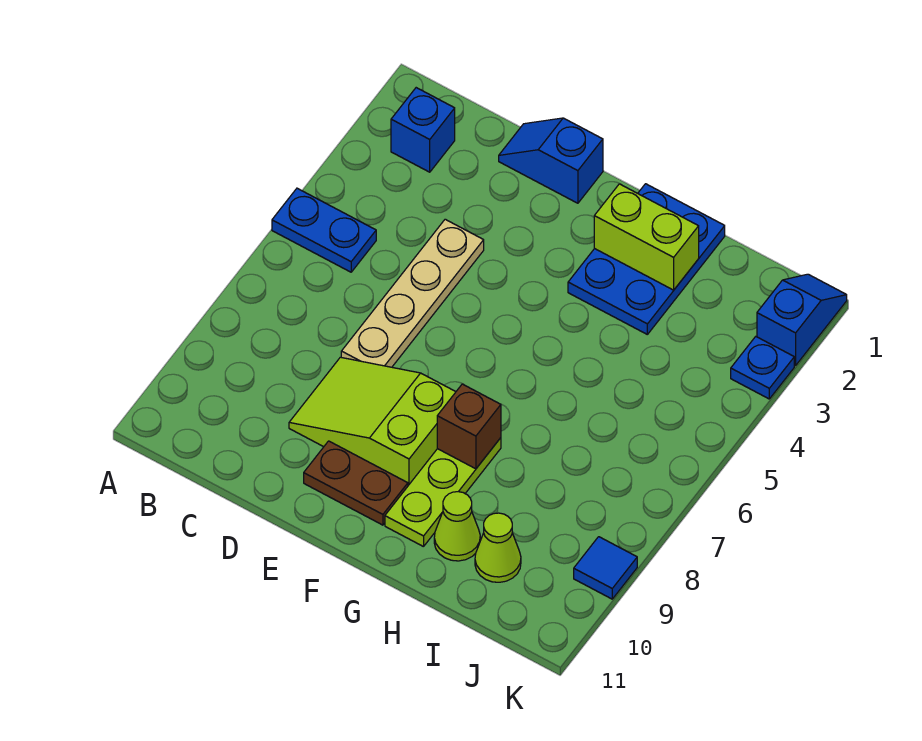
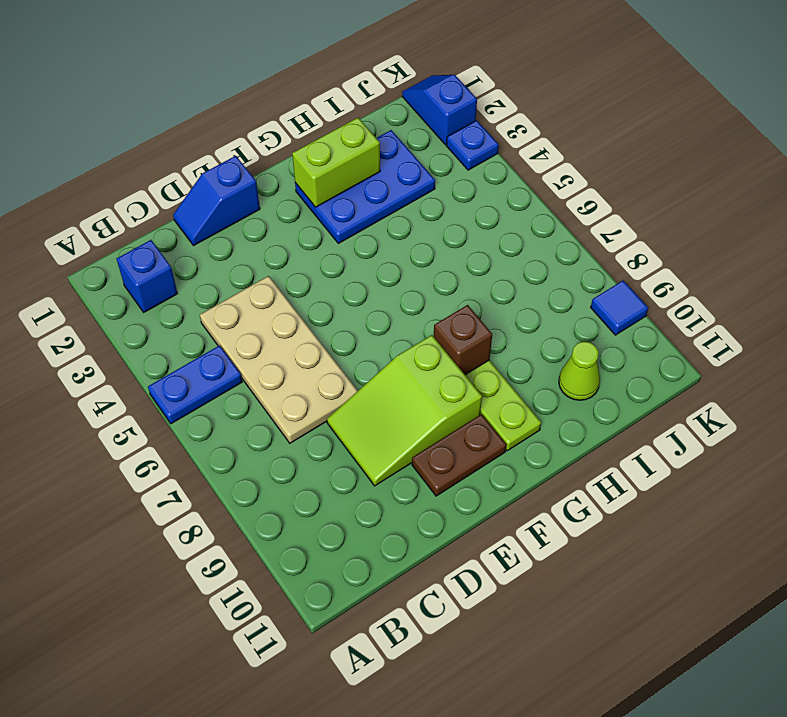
tan plate D4:D7 level 1 -> tan plate C4:D7 level 1
blue plate G1:H3 level 1 -> blue plate G2:I3 level 1
lime cone H10 level 1 -> none

